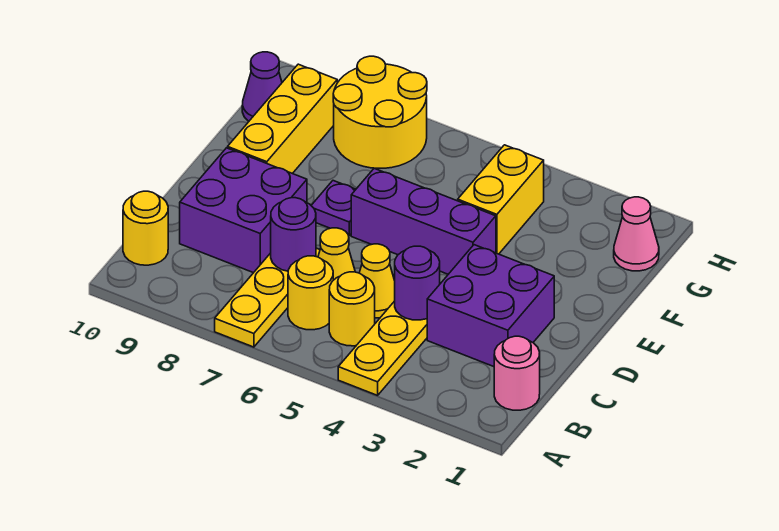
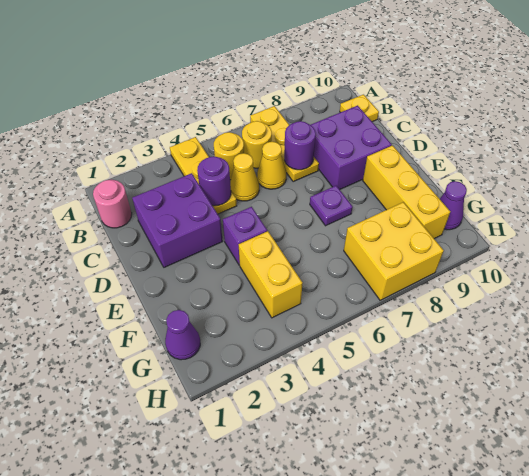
yellow round brick B10 level 1 -> yellow plate B10 level 1
purple brick E4:E6 level 1 -> purple brick E4 level 1
pink cone G1 level 1 -> purple cone G1 level 1
yellow round brick G7:H8 level 1 -> yellow brick G7:H8 level 1

